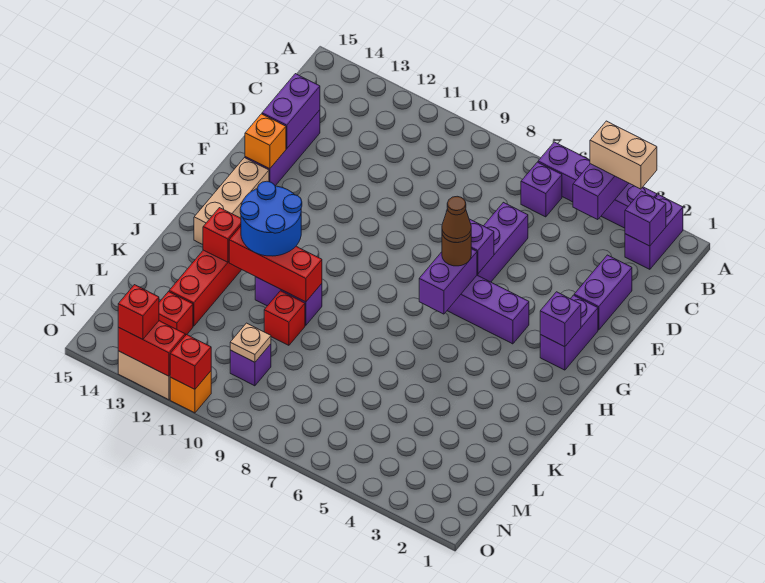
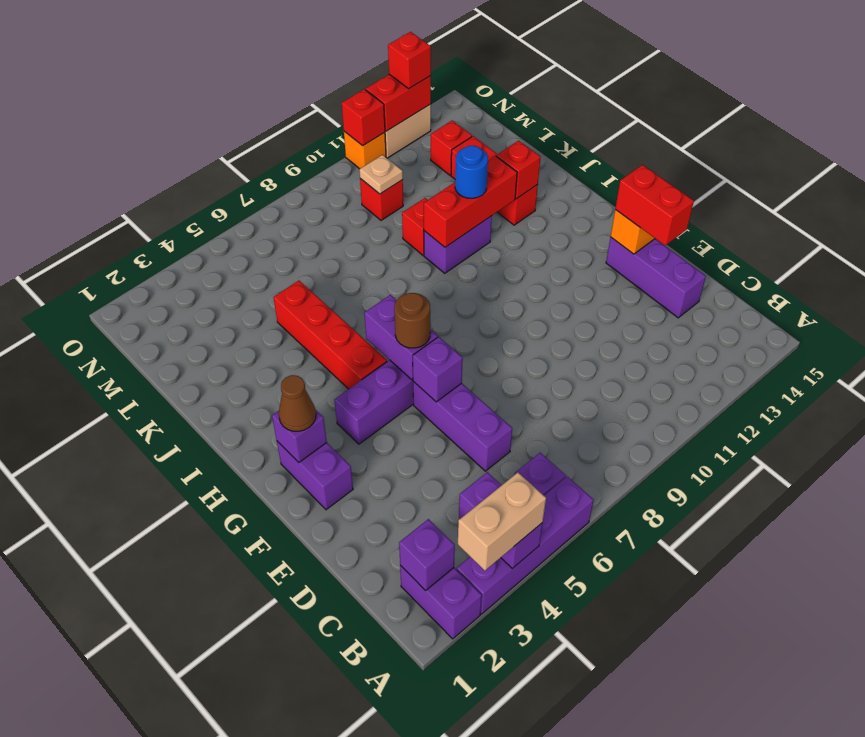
purple brick D2:E2 level 1 -> none
purple brick D14:E14 level 2 -> none
none -> red brick E14:F14 level 3
brown cone G6 level 4 -> brown cone G2 level 3
tan brick G14:I14 level 1 -> none
none -> red brick H5:K5 level 1
blue round brick I11:J12 level 3 -> blue round brick J11 level 3
purple brick M10 level 1 -> red brick M10 level 1

